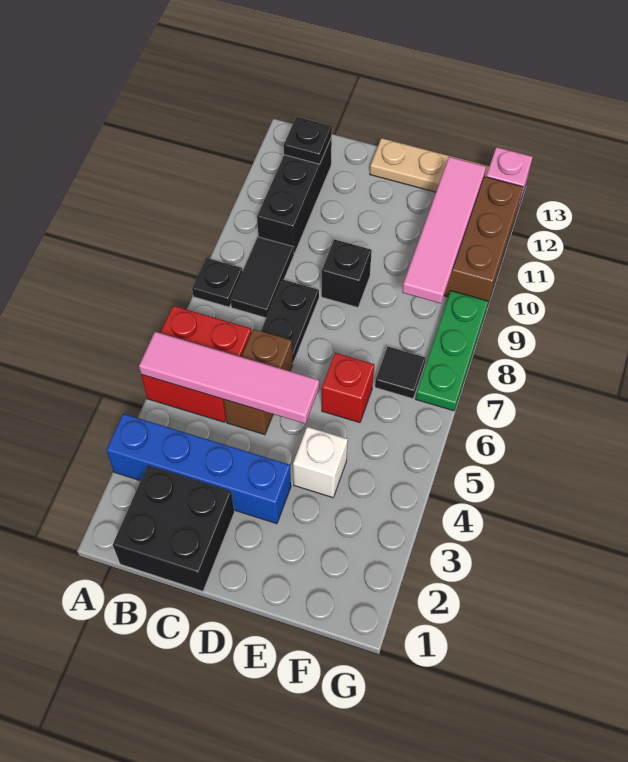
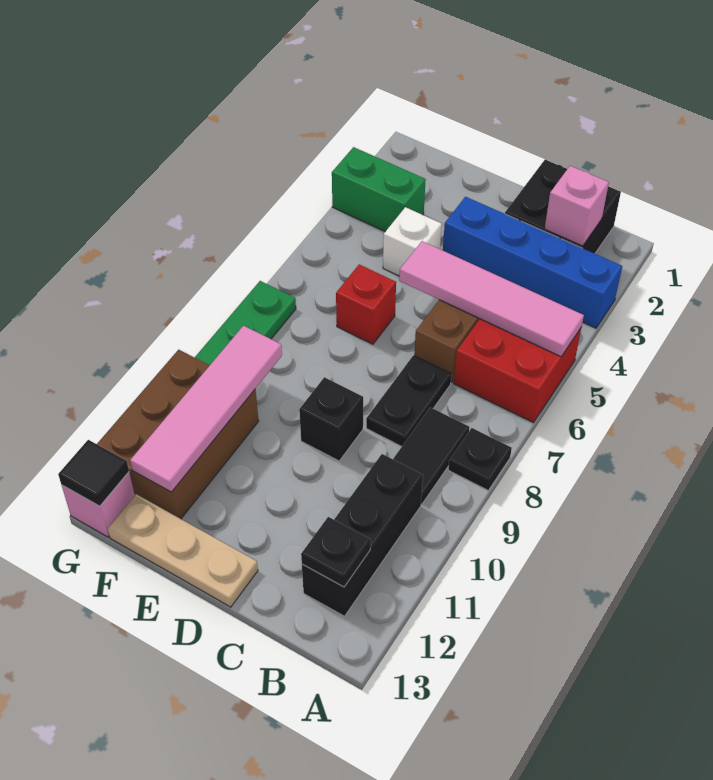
none -> pink brick B2 level 2
none -> green brick F3:G3 level 1
black tile F7 level 1 -> black tile G13 level 2

